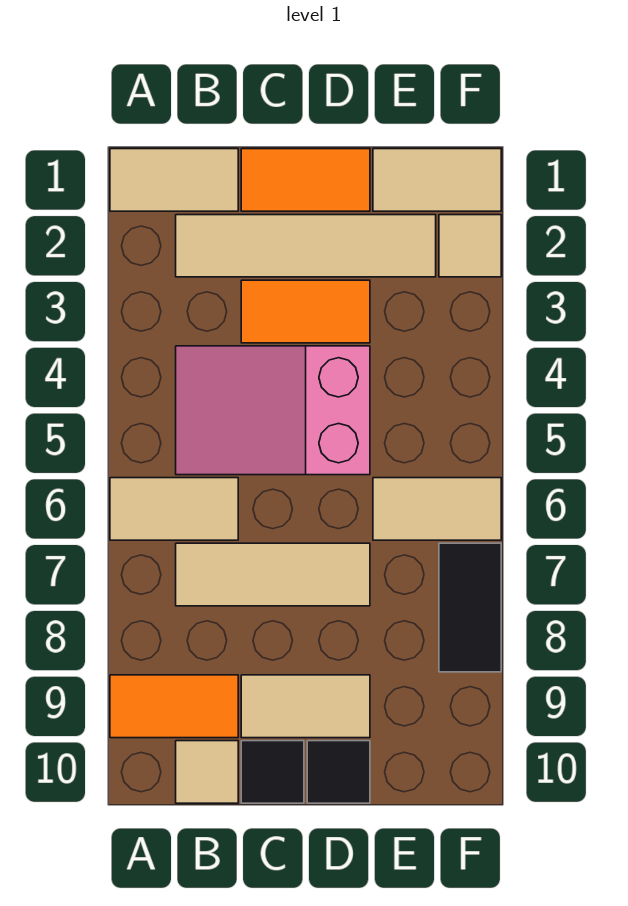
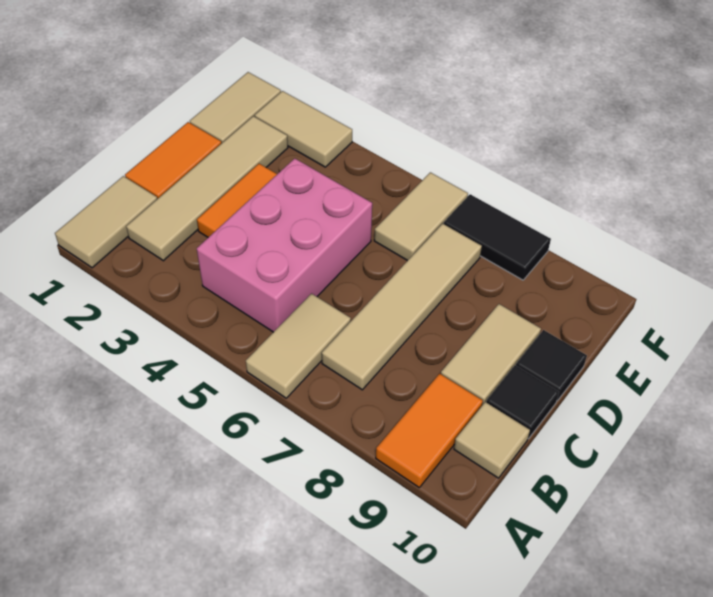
pink slope B4:D5 level 1 top D -> pink brick B4:D5 level 1
tan tile B7:D7 level 1 -> tan tile B7:E7 level 1
tan tile F2 level 1 -> tan tile F2:F3 level 1

